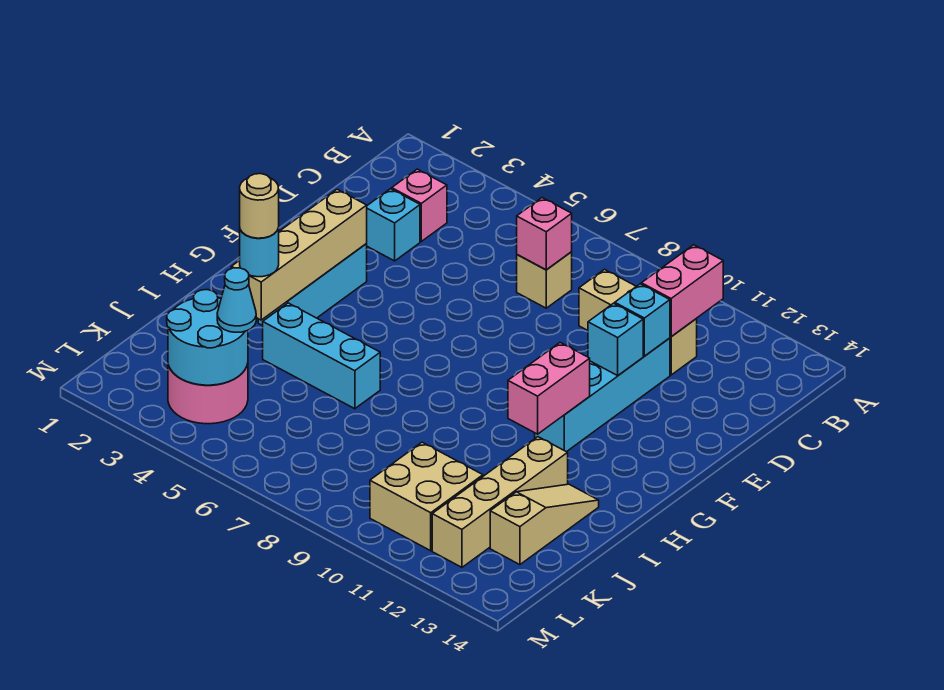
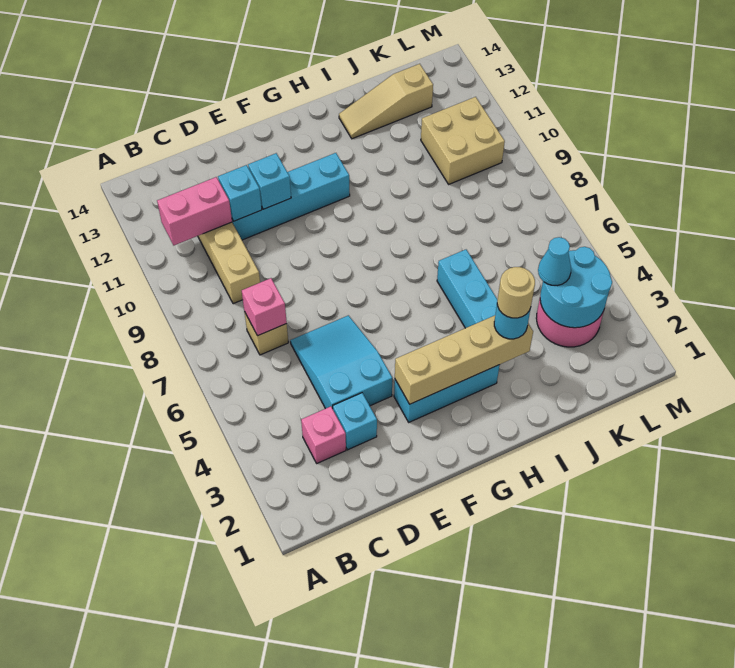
none -> cyan slope D4:E6 level 1 top 4
pink brick G11:H11 level 2 -> none
tan brick I12:L12 level 1 -> none

